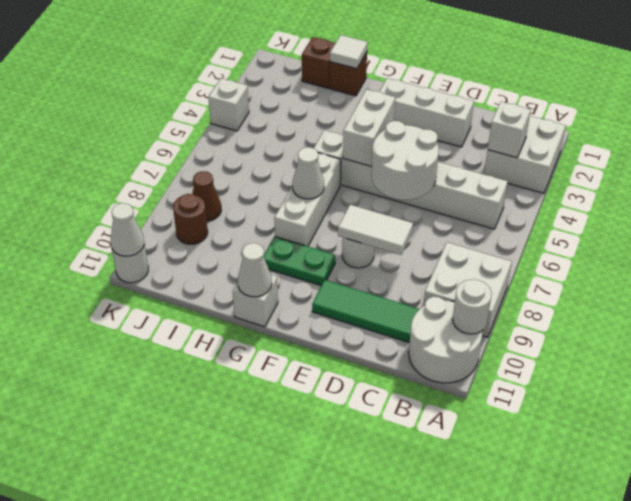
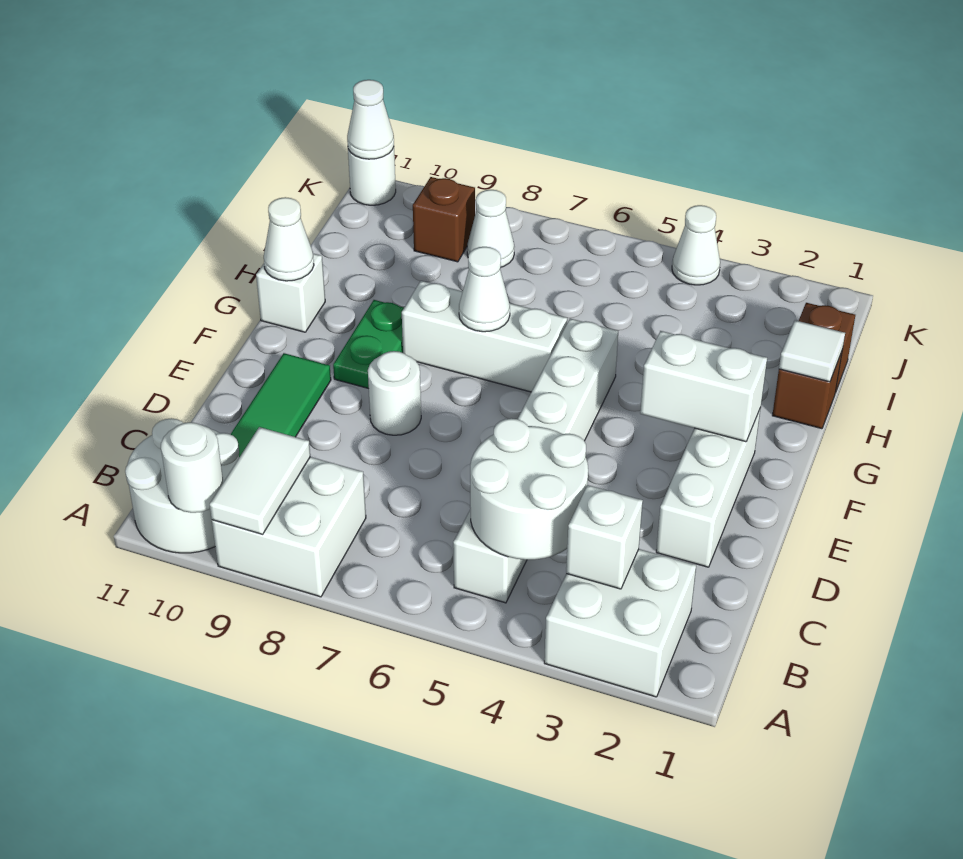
white round brick D5:E6 level 2 -> white round brick B4:C5 level 2
white tile D8:E8 level 2 -> white tile A9:B9 level 2
white brick F4:F5 level 2 -> white brick F2:F3 level 2
brown cone J8 level 1 -> white cone J8 level 1
brown round brick J9 level 1 -> brown brick J9 level 1
white brick K4 level 1 -> white cone K4 level 1

